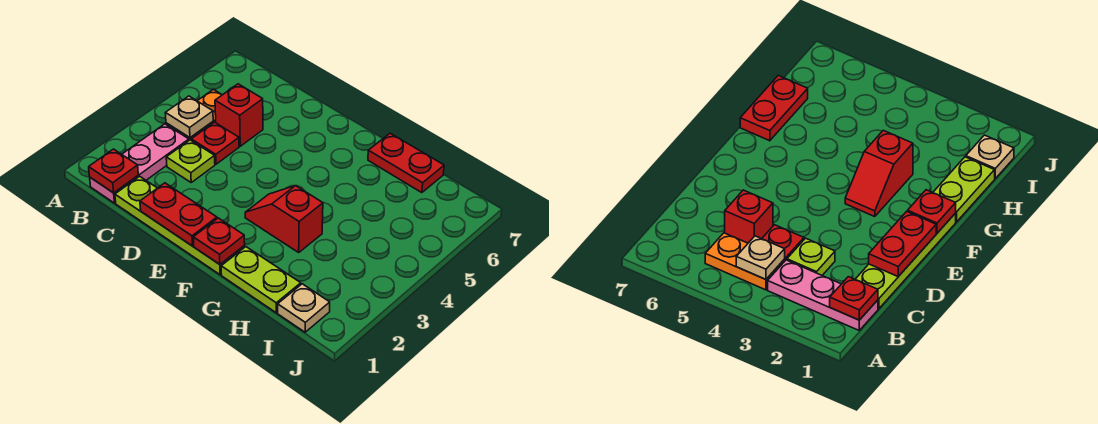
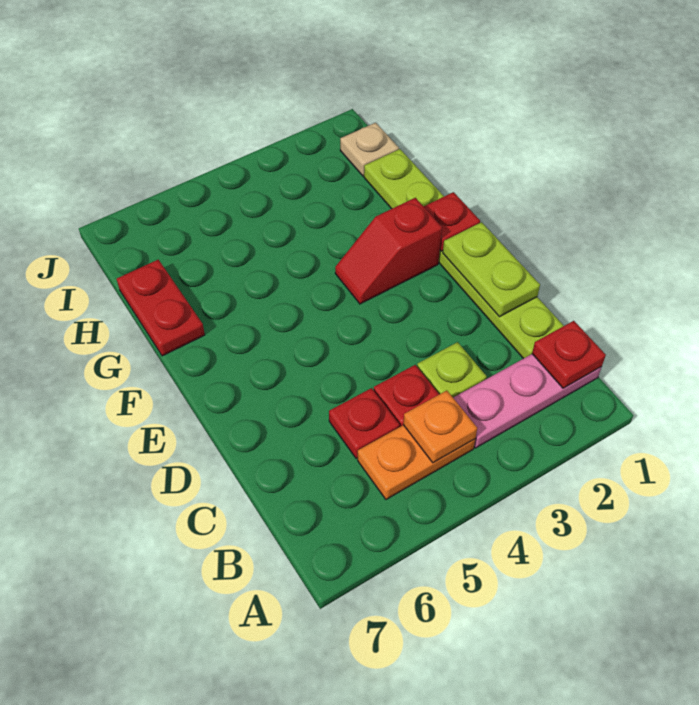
tan plate B4 level 2 -> orange plate B4 level 2
red brick C5 level 1 -> red plate C5 level 1
red plate D1:E1 level 2 -> lime plate D1:E1 level 2
red slope F3:G3 level 1 top G -> red slope F2:F3 level 1 top 2

